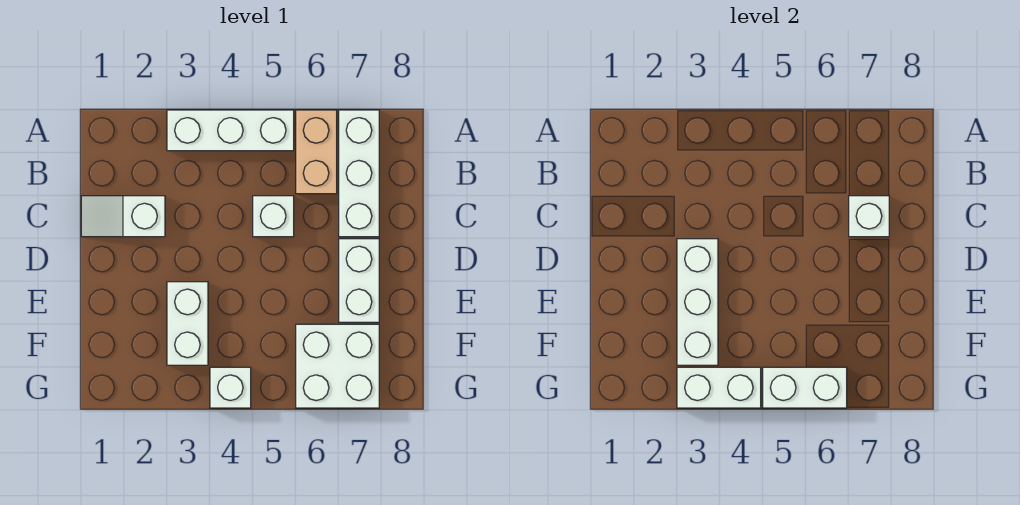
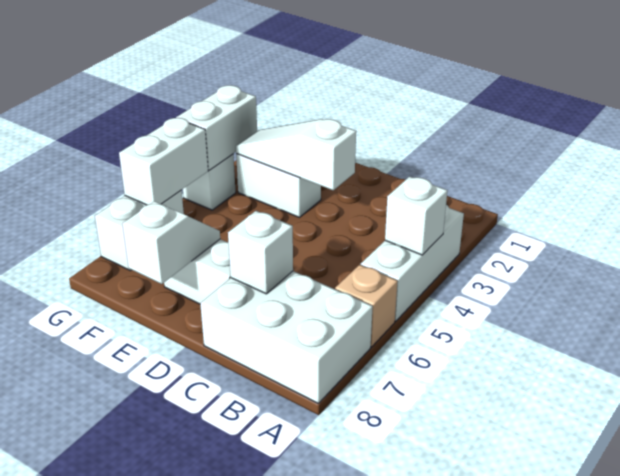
tan brick A6:B6 level 1 -> tan brick A6 level 1
white brick A7:C7 level 1 -> white brick A7:C8 level 1
white slope C1:C2 level 1 top 2 -> white slope E7:E8 level 2 top 8
white brick C5 level 1 -> white brick A4 level 2
white brick D3:F3 level 2 -> white slope D3:F3 level 2 top D
white brick F6:G7 level 1 -> white brick G6:G7 level 1

